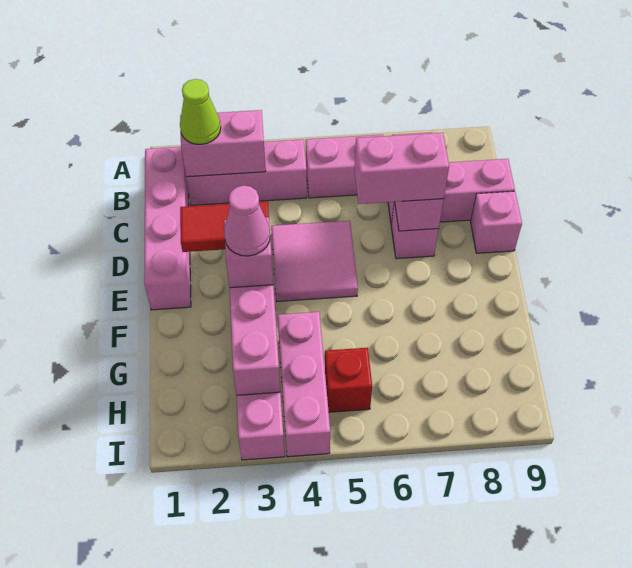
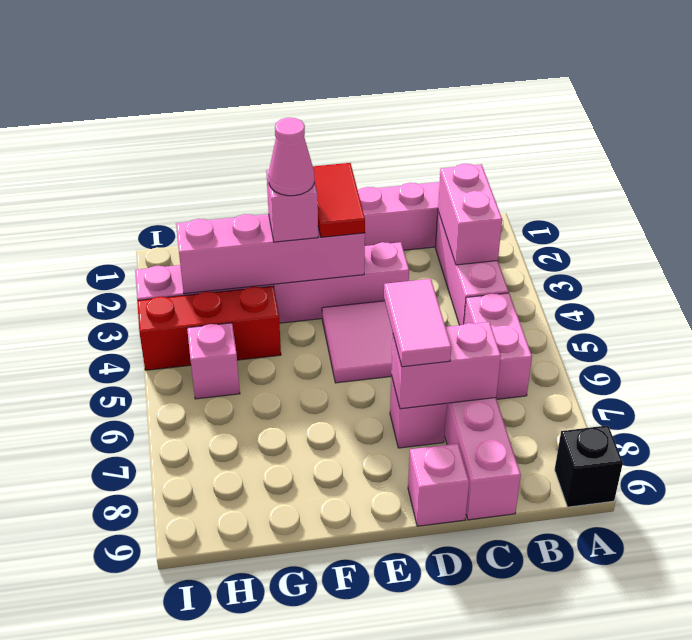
none -> black brick A9 level 1
lime cone B2 level 3 -> none
pink brick D6:D7 level 3 -> pink tile D6:D7 level 3
pink brick G4:I4 level 1 -> red brick G4:I4 level 1
red brick H5 level 1 -> pink brick H5 level 1

